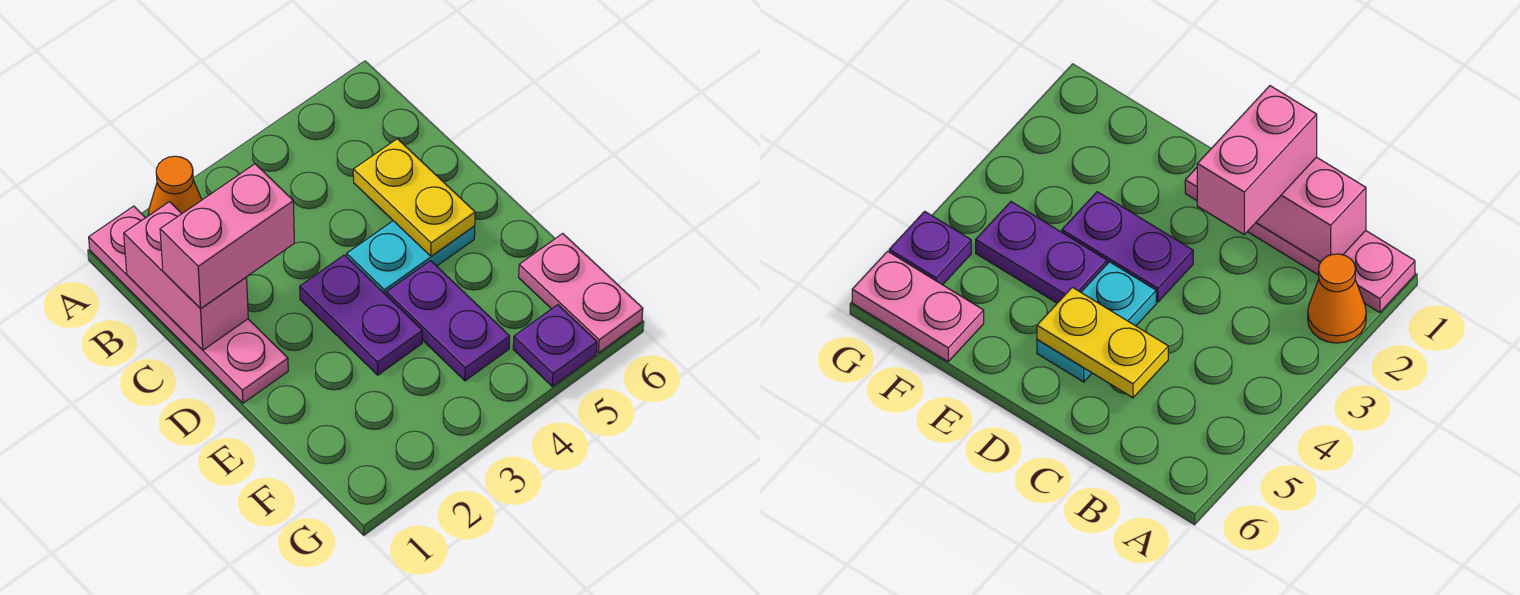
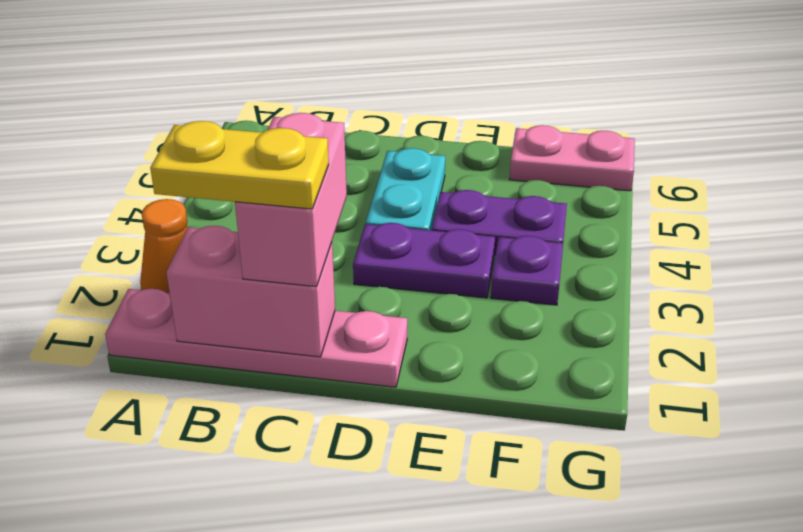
yellow plate C5:D5 level 2 -> yellow plate B1:C1 level 4
purple plate G5 level 1 -> purple plate F3 level 1

